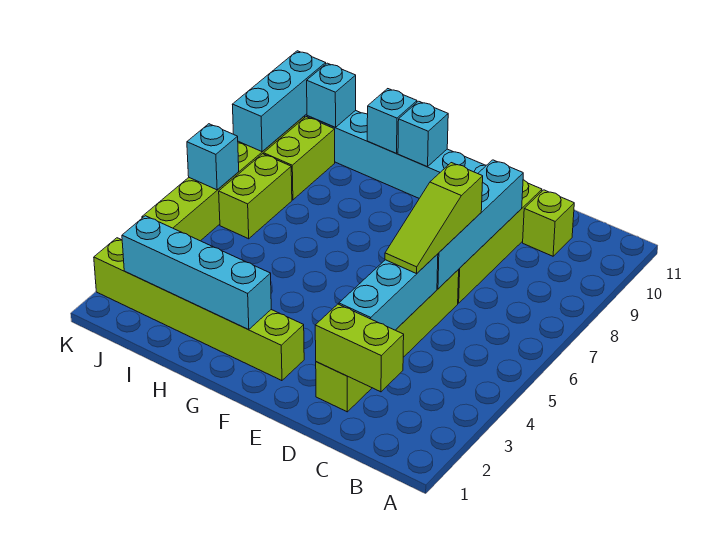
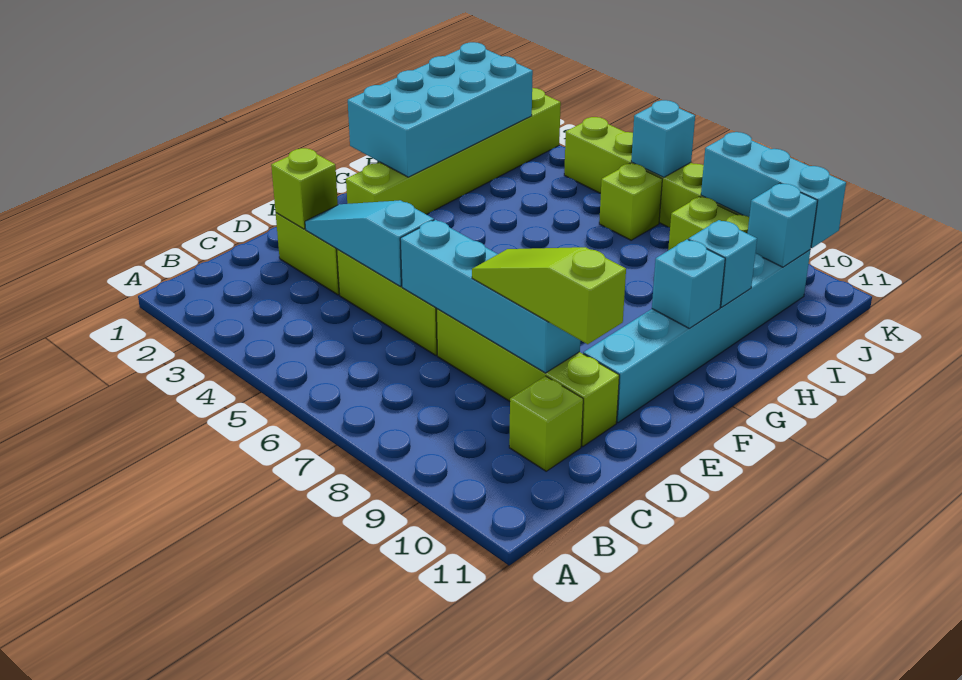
lime brick C2:D2 level 2 -> lime brick D2 level 2
cyan brick D3:D5 level 2 -> cyan slope D3:D5 level 2 top 5
lime slope D5:D7 level 3 top 7 -> lime slope D8:D10 level 3 top 10
cyan brick G2:J2 level 2 -> cyan brick G1:J2 level 2
lime brick J6:J7 level 1 -> lime brick J6 level 1

